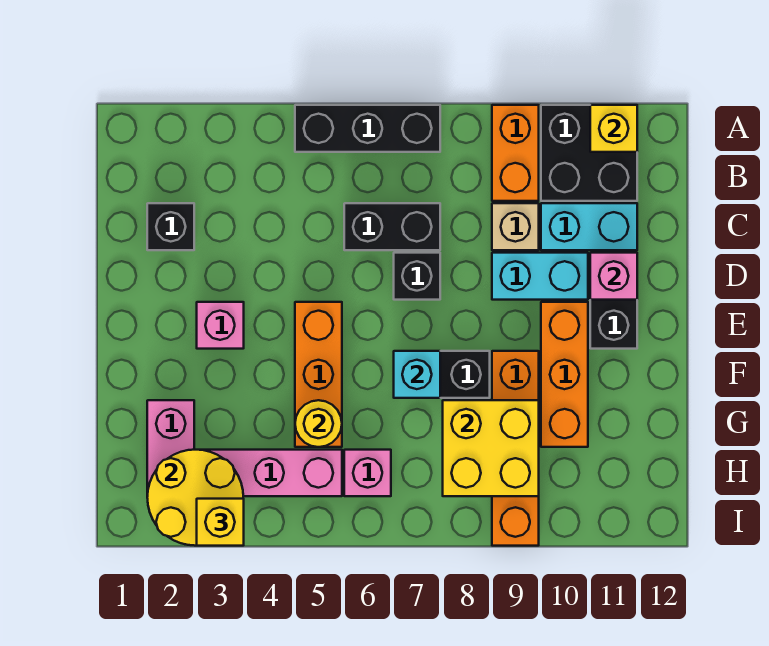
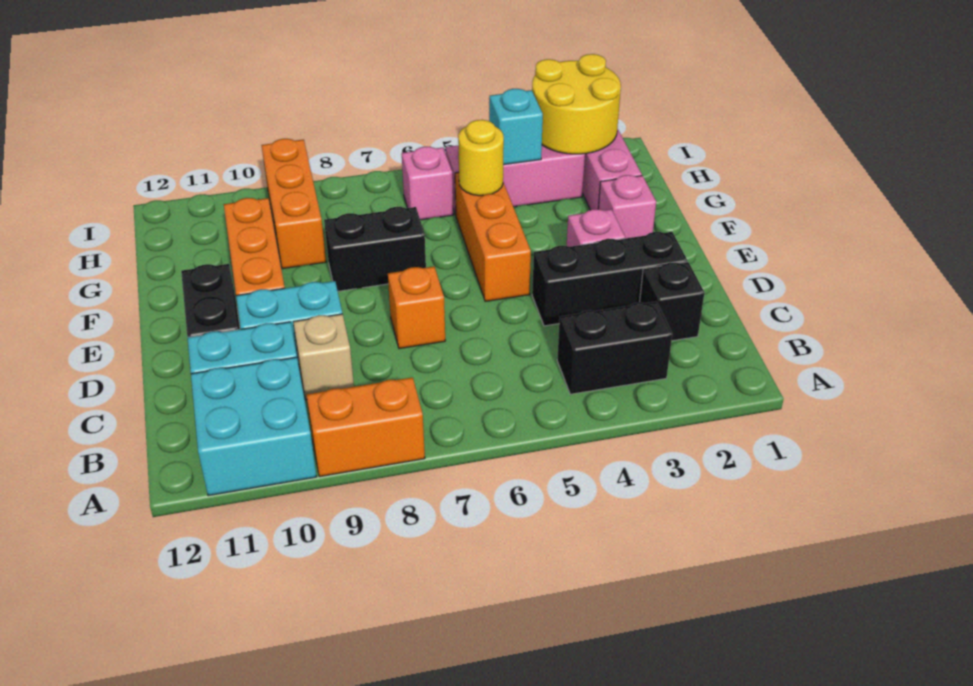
black brick A5:A7 level 1 -> black brick D2:D4 level 1
orange brick A9:B9 level 1 -> orange brick A8:A9 level 1
black brick A10:B11 level 1 -> cyan brick A10:B11 level 1
yellow brick A11 level 2 -> none
black brick C6:C7 level 1 -> black brick B3:B4 level 1
black brick D7 level 1 -> orange brick D7 level 1
pink brick D11 level 2 -> pink brick F2 level 1
cyan brick F7 level 2 -> cyan brick H4 level 2
orange brick F9:I9 level 1 -> orange brick G9:I9 level 1
yellow brick G8:H9 level 2 -> none
yellow brick I3 level 3 -> none

